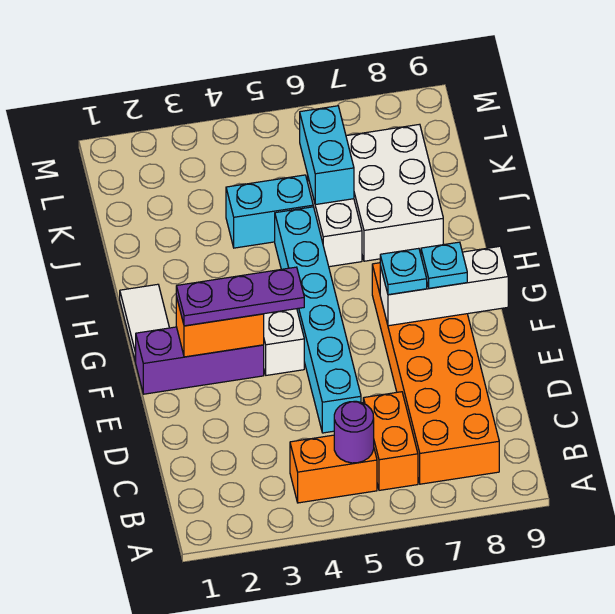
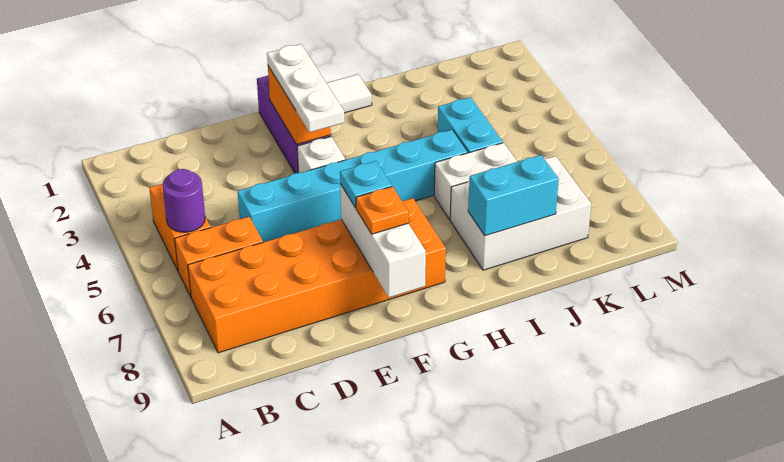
purple plate F2:F4 level 3 -> white plate F2:F4 level 3
cyan plate F8 level 3 -> orange plate F8 level 3
cyan brick J6:K6 level 2 -> cyan brick I8:J8 level 2

